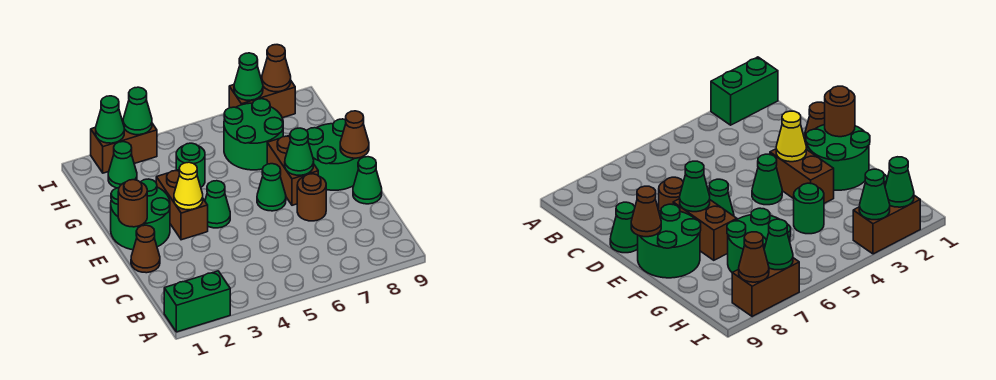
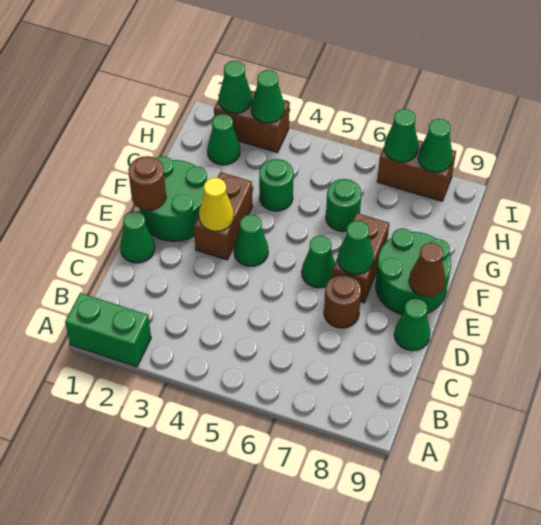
brown cone D1 level 1 -> green cone D1 level 1
green round brick G6:H7 level 1 -> green round brick G6 level 1
brown cone I8 level 2 -> green cone I8 level 2

